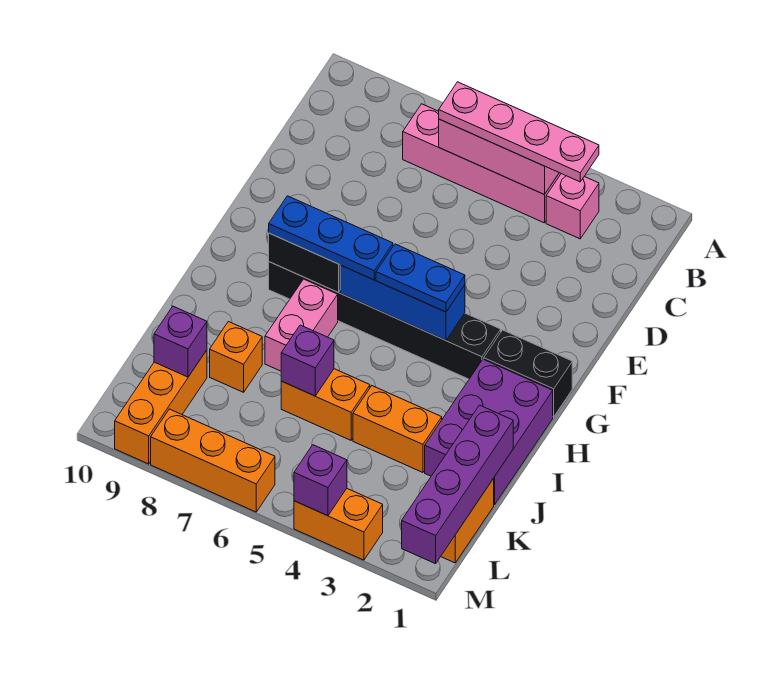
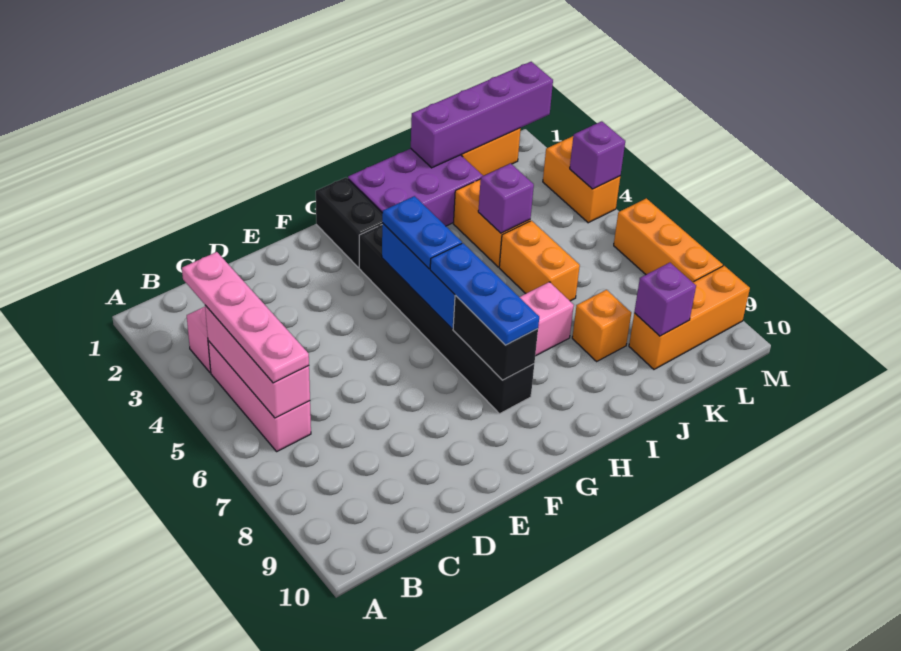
pink brick B4:B7 level 1 -> pink brick B4:B6 level 1
purple brick J6 level 2 -> purple brick J4 level 2

